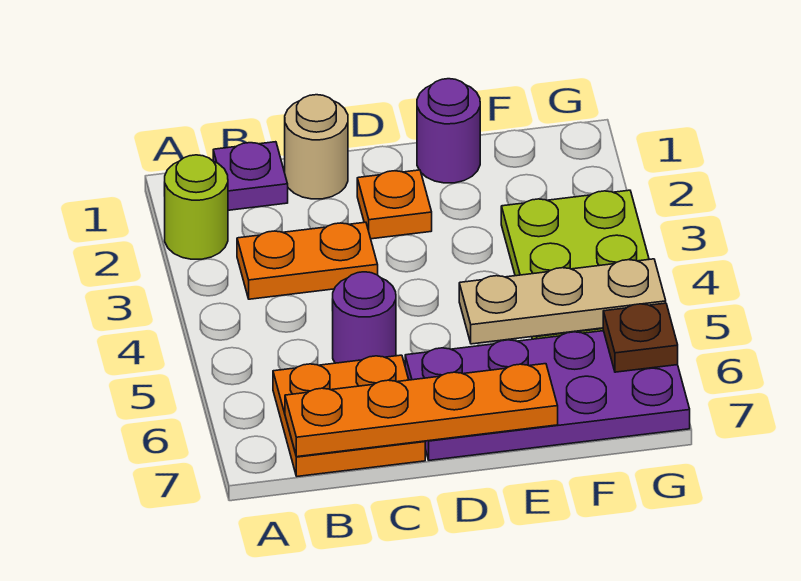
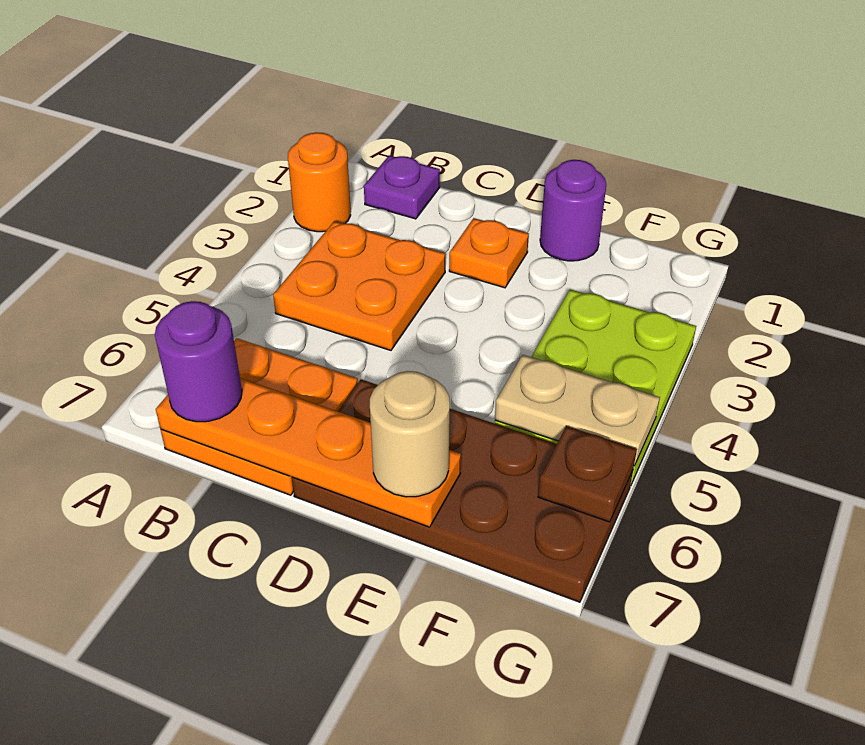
lime round brick A2 level 1 -> orange round brick A2 level 1
orange plate B3:C3 level 1 -> orange plate B3:C4 level 1
tan round brick C1 level 1 -> tan round brick E7 level 3
purple round brick C5 level 1 -> purple round brick B7 level 3
purple plate D6:G7 level 1 -> brown plate D6:G7 level 1
tan plate E5:G5 level 2 -> tan plate F5:G5 level 2

